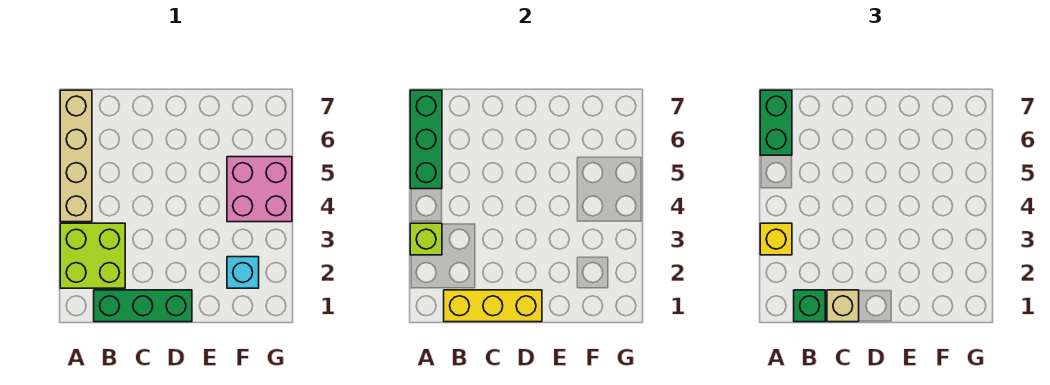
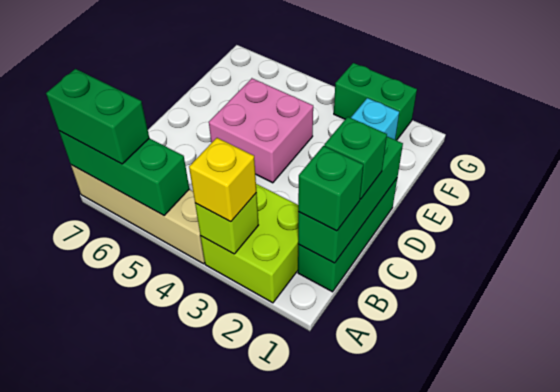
yellow brick B1:D1 level 2 -> green brick B1:D1 level 2
tan brick C1 level 3 -> green brick C1 level 3
pink brick F4:G5 level 1 -> pink brick D4:E5 level 1
none -> green brick G2:G3 level 1

